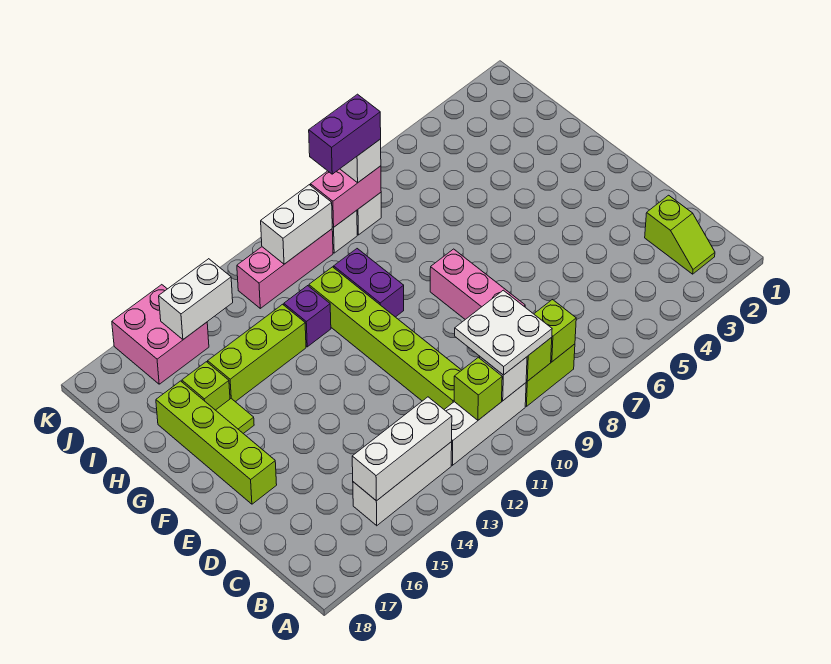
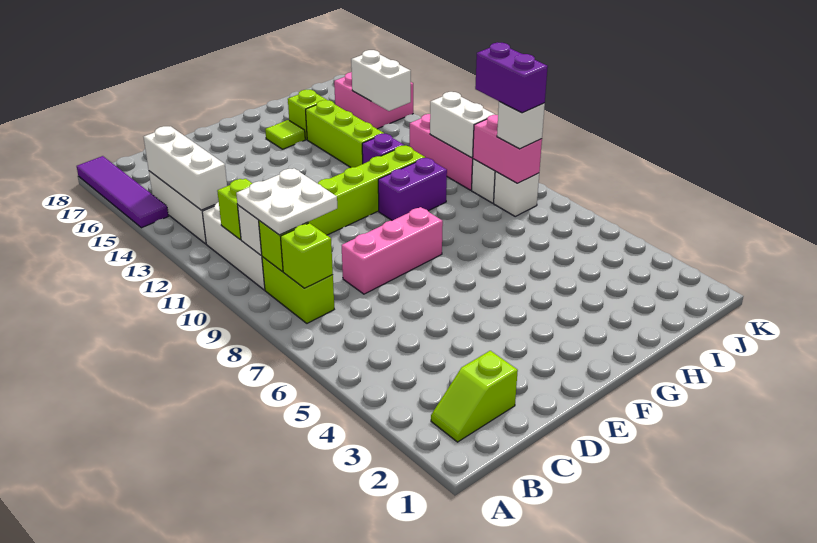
none -> purple tile A15:A18 level 1
lime brick E17:H17 level 1 -> none

